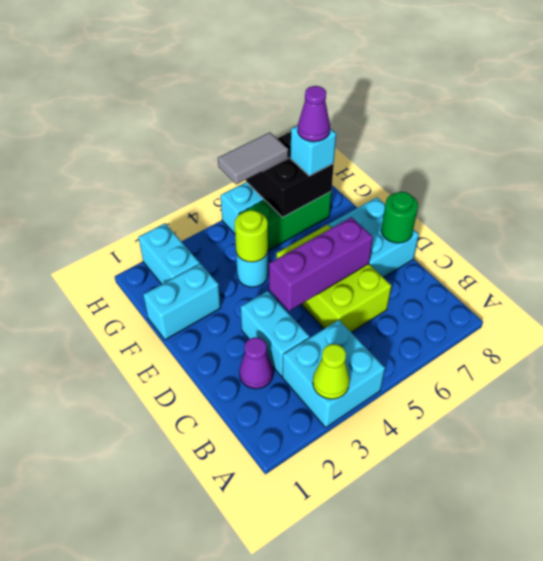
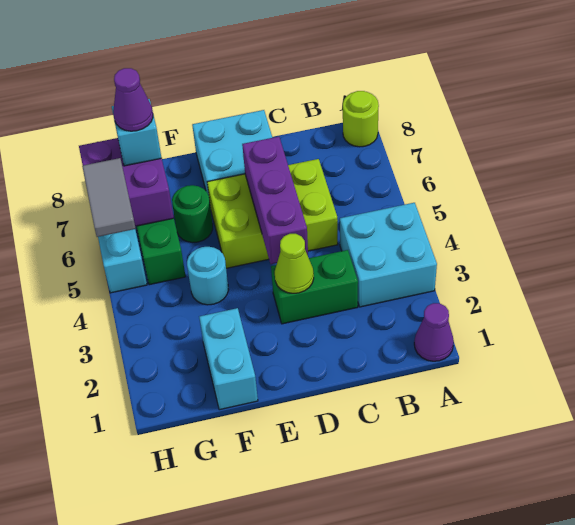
lime cone A3 level 2 -> lime cone D3 level 2
purple cone C2 level 1 -> purple cone A1 level 1
cyan brick C3:D3 level 1 -> green brick C3:D3 level 1
green round brick D8 level 2 -> green round brick F6 level 1
lime round brick F4 level 2 -> lime round brick A8 level 1
cyan brick G2:H2 level 1 -> none
black brick G6:H7 level 2 -> purple brick G6:H7 level 2

